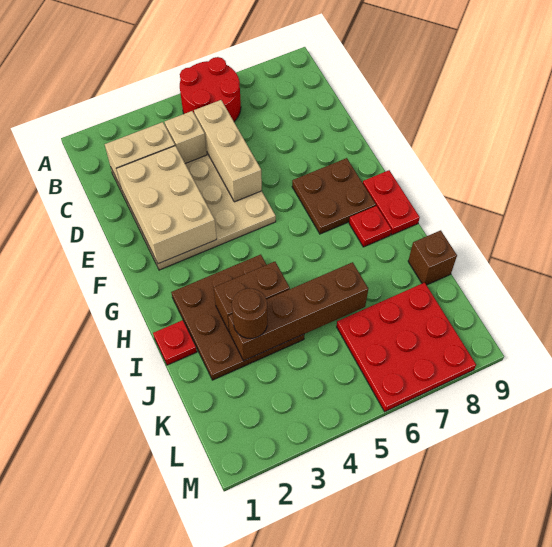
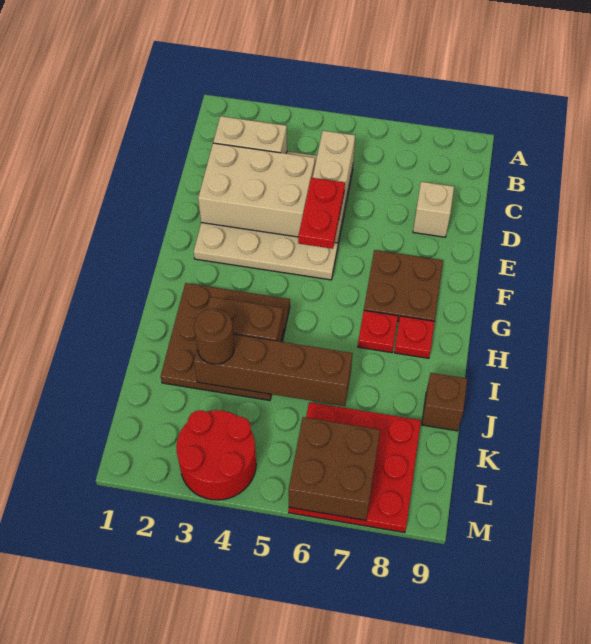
red round brick A5:B6 level 1 -> red round brick L3:M4 level 1
tan brick C4 level 2 -> tan brick D8 level 1
tan brick D2:F3 level 2 -> tan brick D2:E4 level 2
red plate G9:H9 level 1 -> red plate E5:F5 level 3
red plate I1 level 1 -> red plate H7 level 1
none -> brown brick L6:M7 level 2

